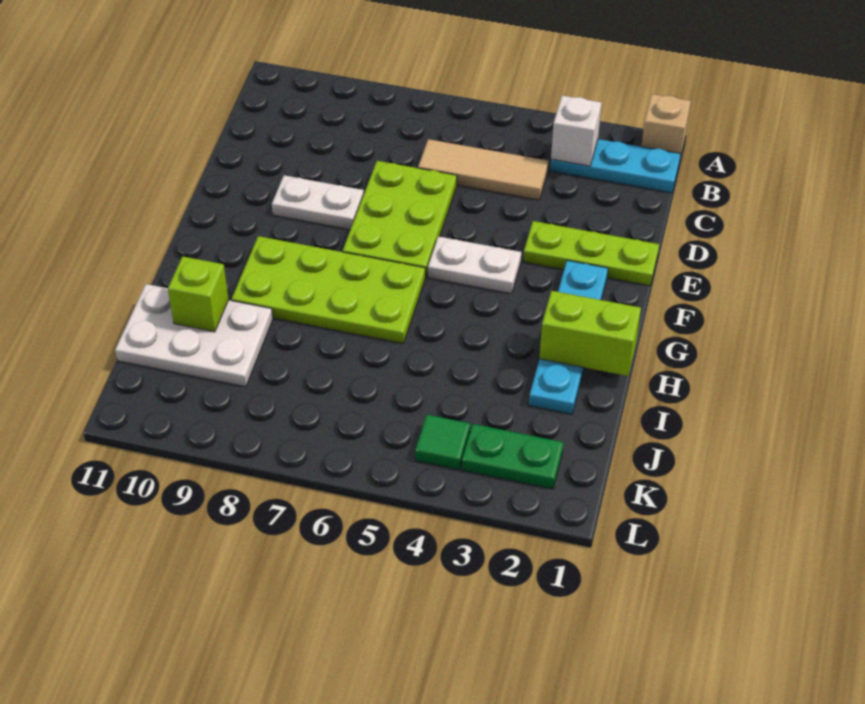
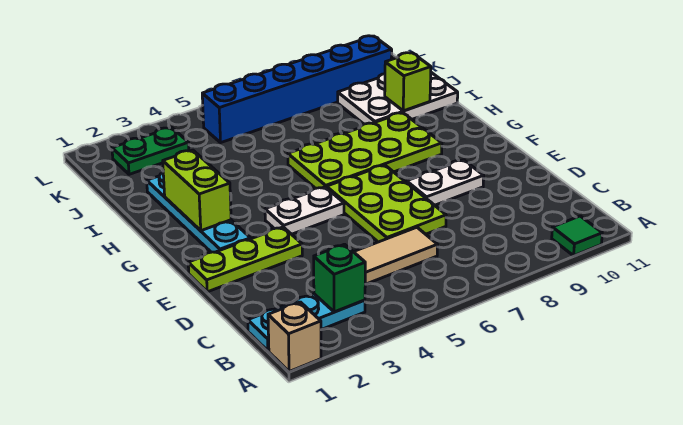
white brick B3 level 2 -> green brick B3 level 2
lime brick H1:H2 level 2 -> lime brick G2:H2 level 2
green tile K4 level 1 -> green tile A10 level 1
none -> blue brick K5:K10 level 1

